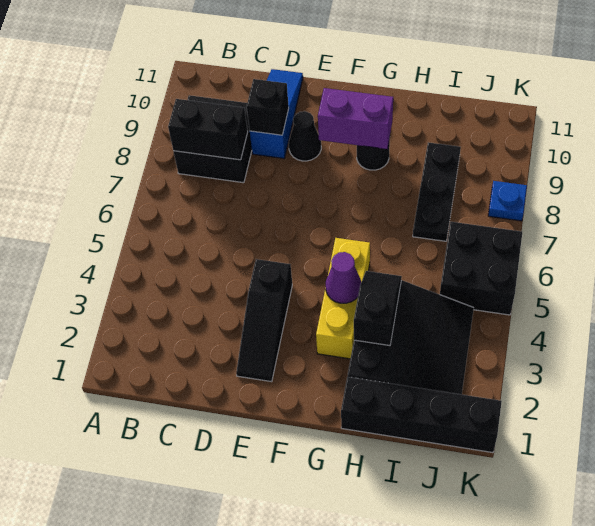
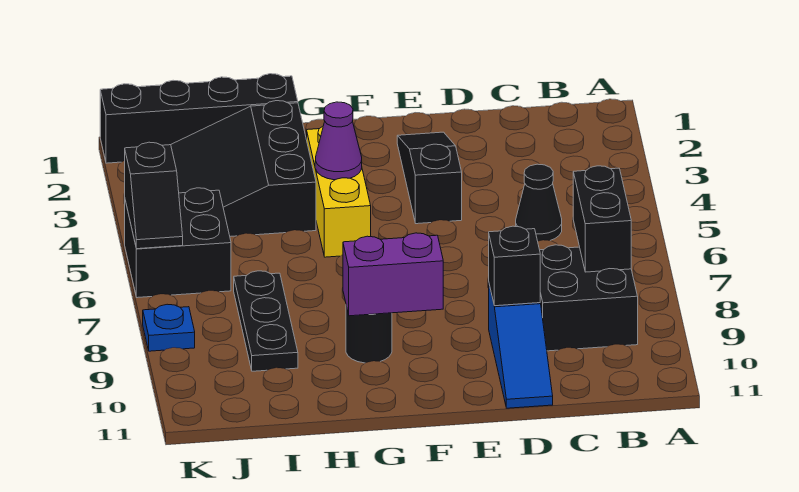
black brick B8:C8 level 2 -> black brick B7:B8 level 2
black cone E9 level 1 -> black cone C5 level 1
black slope H3:H4 level 2 top 3 -> black slope K5:K6 level 2 top 5

